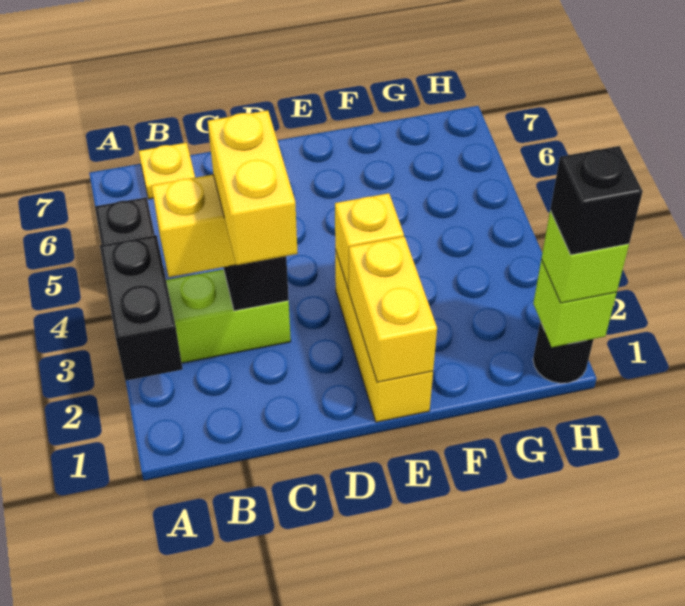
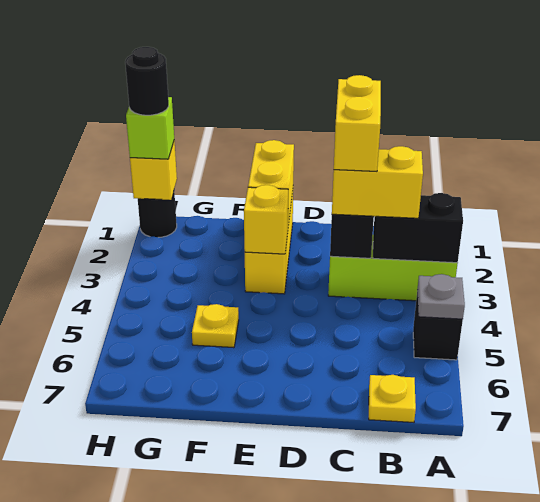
black brick A2:A3 level 2 -> black brick A3:B3 level 2
none -> grey plate A5 level 2
none -> yellow plate F5 level 1
lime brick H1 level 2 -> yellow brick H1 level 2
black brick H1 level 4 -> black round brick H1 level 4

